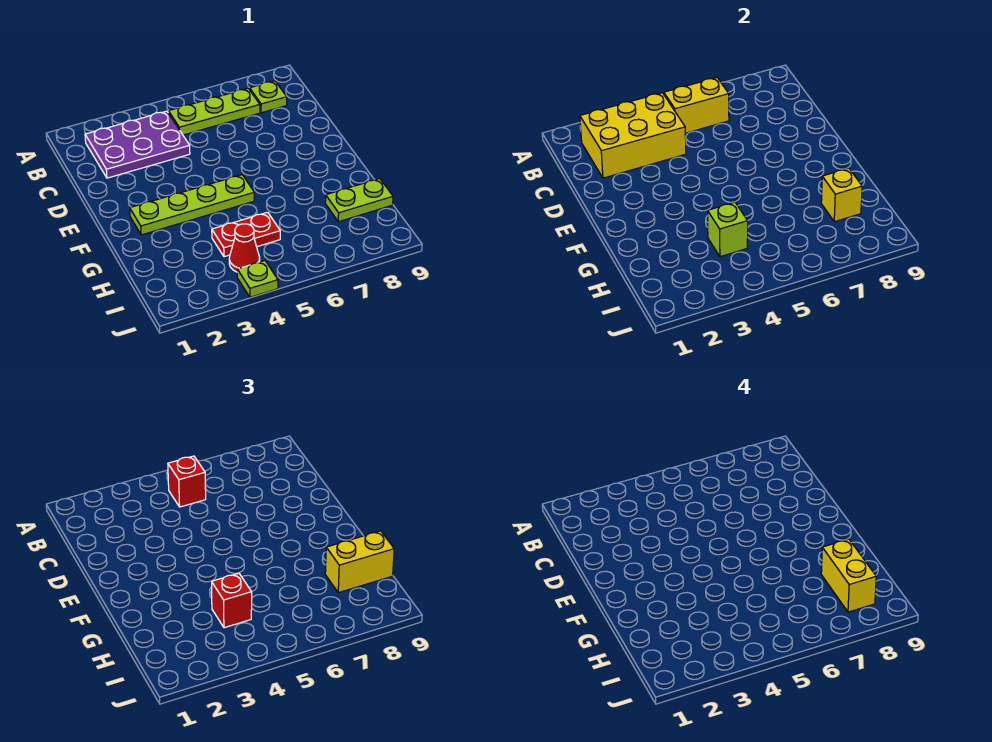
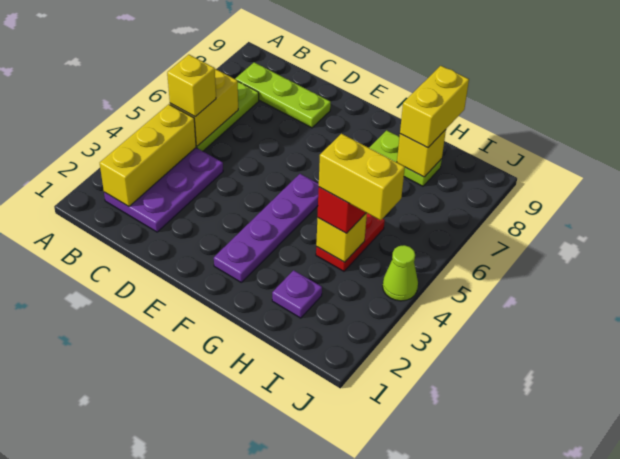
yellow brick B2:C4 level 2 -> yellow brick B2:B4 level 2
red brick B5 level 3 -> yellow brick B5 level 3
lime plate B8 level 1 -> lime plate B8:D8 level 1
lime plate F2:F5 level 1 -> purple plate F2:F5 level 1
none -> purple plate H2 level 1
lime brick H4 level 2 -> yellow brick H4 level 2
lime plate H8:H9 level 1 -> lime plate G8:H8 level 1
yellow brick H8:I8 level 4 -> yellow brick H4:I4 level 4
red cone I4 level 1 -> none
lime plate J4 level 1 -> lime cone J4 level 1

